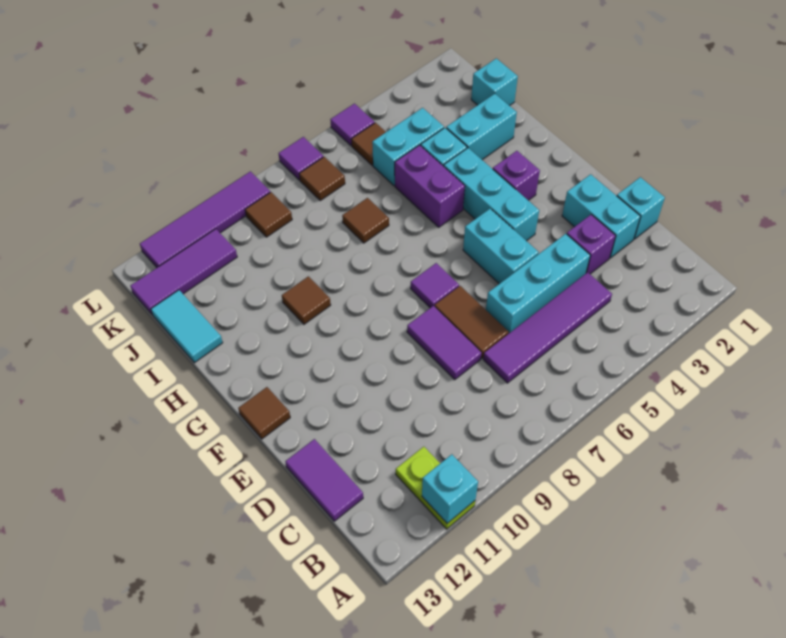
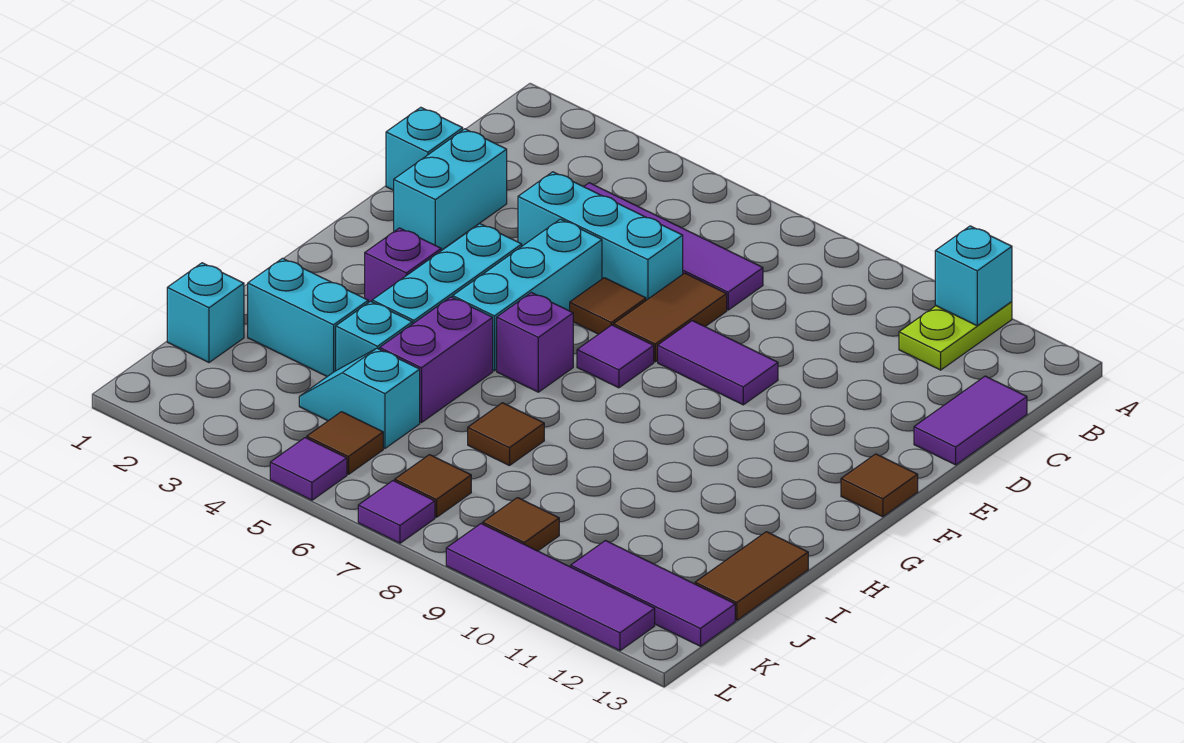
purple brick D3 level 1 -> purple brick G6 level 1
purple tile D8:E8 level 1 -> purple tile E8:E9 level 1
cyan brick E5:F5 level 1 -> cyan brick E5:G5 level 1
brown tile H10 level 1 -> brown tile E6 level 1
cyan tile I13:J13 level 1 -> brown tile I13:J13 level 1
cyan brick J4:J5 level 1 -> cyan slope J4:J5 level 1 top 5

